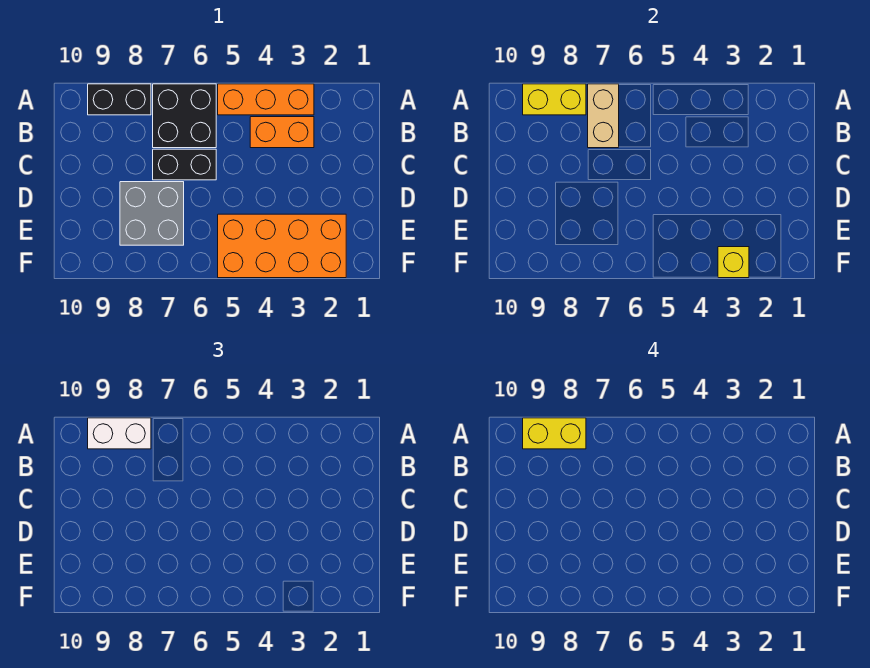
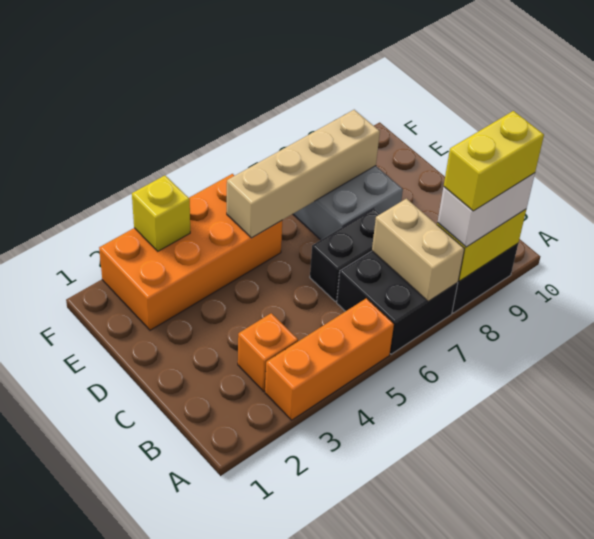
orange brick B3:B4 level 1 -> orange brick B3 level 1
none -> tan brick E5:E8 level 2

